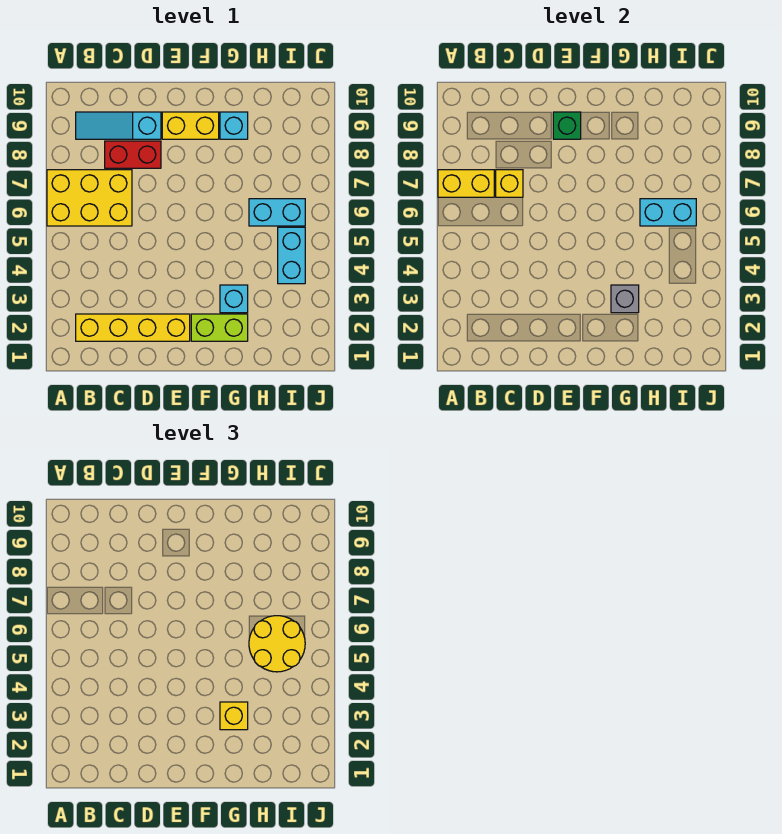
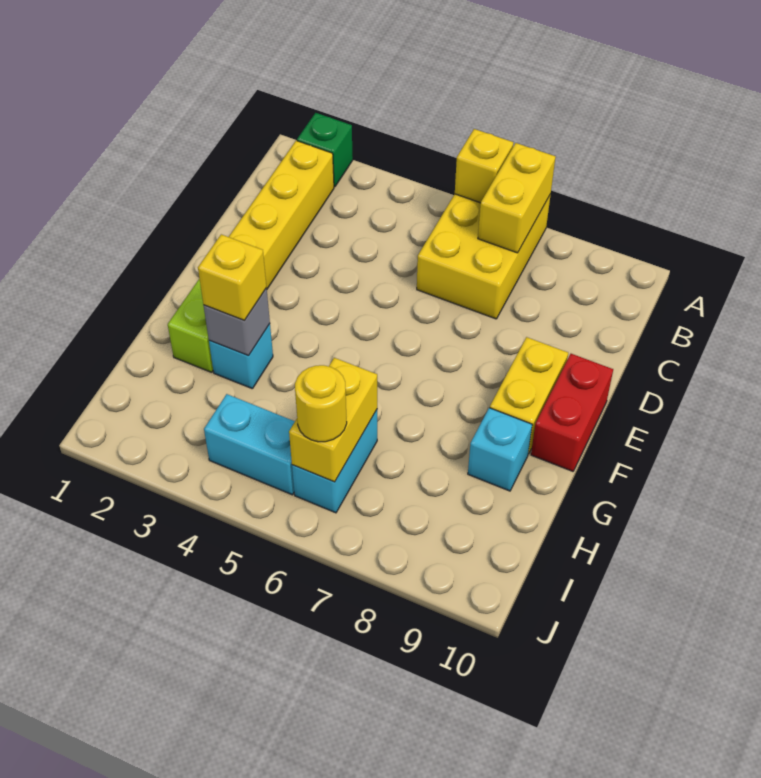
cyan slope B9:D9 level 1 top D -> none
yellow brick C7 level 2 -> yellow brick A6 level 2
red brick C8:D8 level 1 -> red brick E10:F10 level 1
green brick E9 level 2 -> green brick A2 level 1
yellow round brick H5:I6 level 3 -> yellow round brick I6 level 3
cyan brick H6:I6 level 2 -> yellow brick H6:I6 level 2

